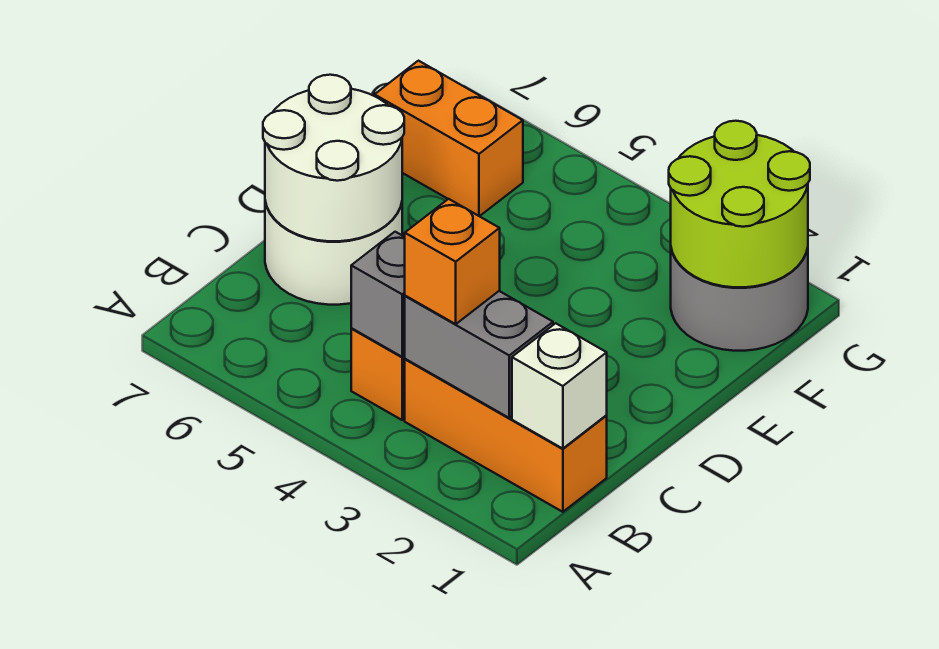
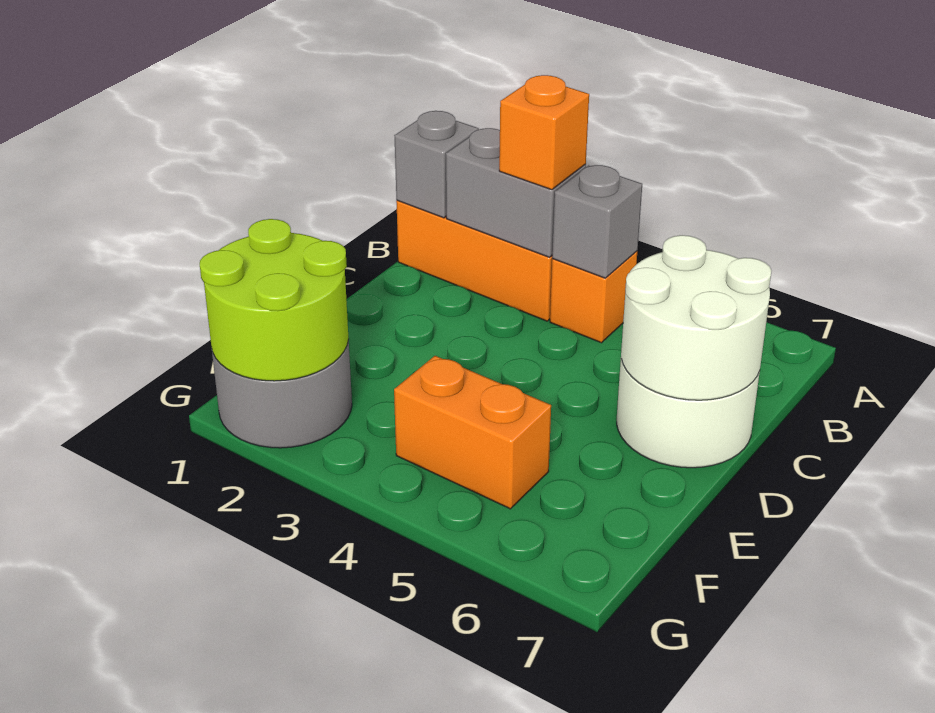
white brick B1 level 2 -> grey brick B1 level 2
orange brick F6:F7 level 1 -> orange brick F4:F5 level 1

